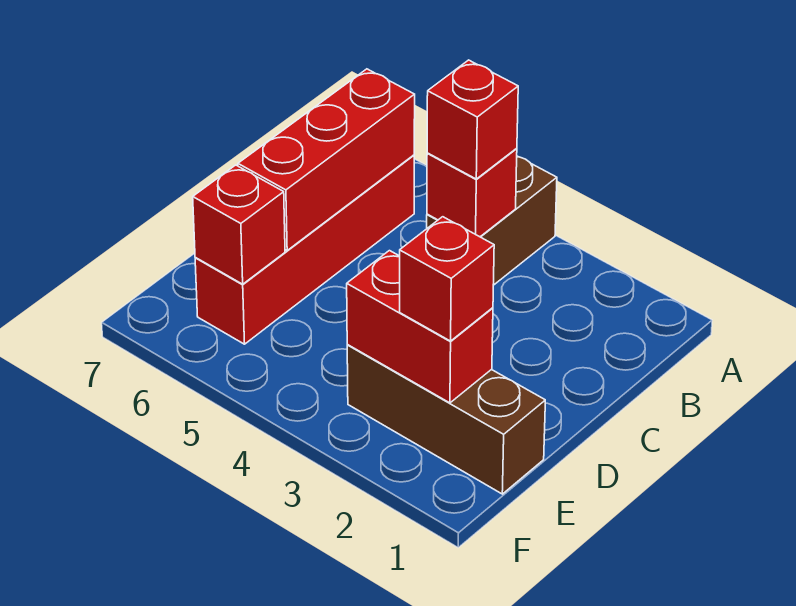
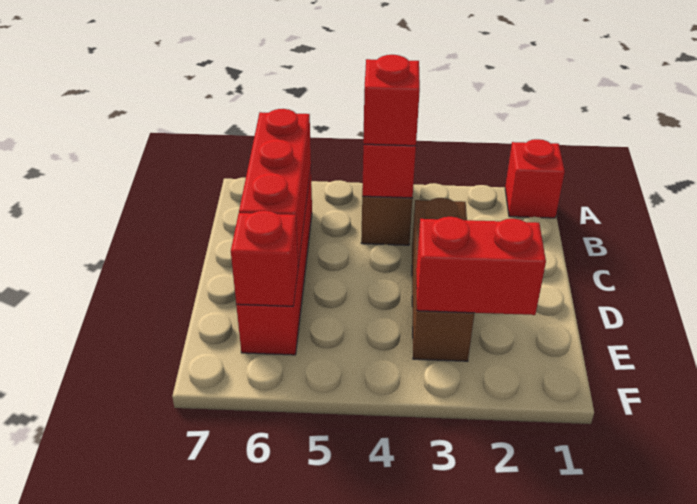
brown brick E1:E3 level 1 -> brown brick C3:E3 level 1
red brick E2 level 3 -> red brick A1 level 1

